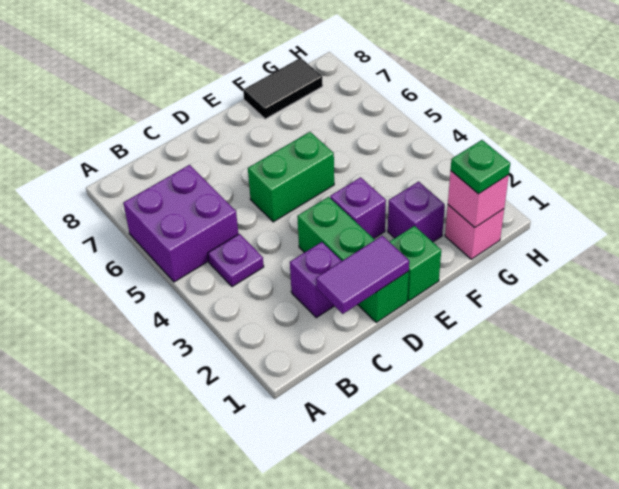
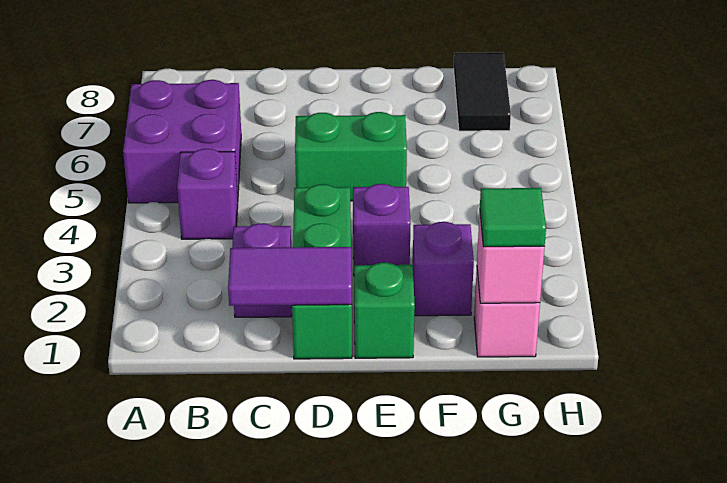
purple plate B4 level 1 -> purple brick B4 level 1
black tile F8:G8 level 1 -> black tile G7:G8 level 1
green plate G1 level 3 -> green tile G1 level 3

